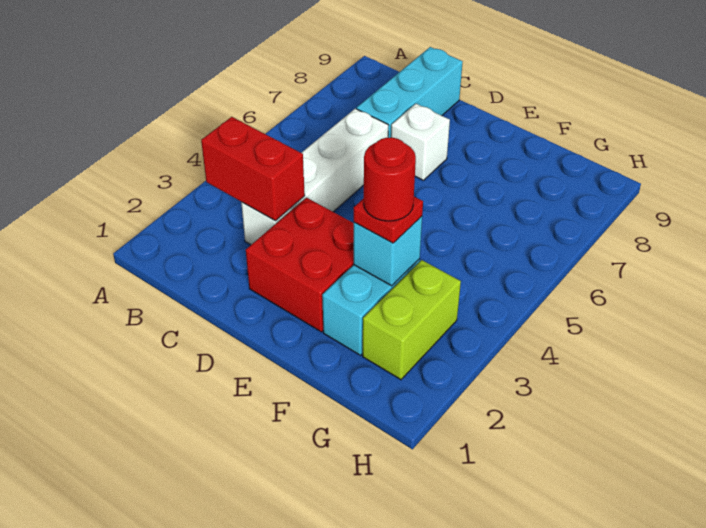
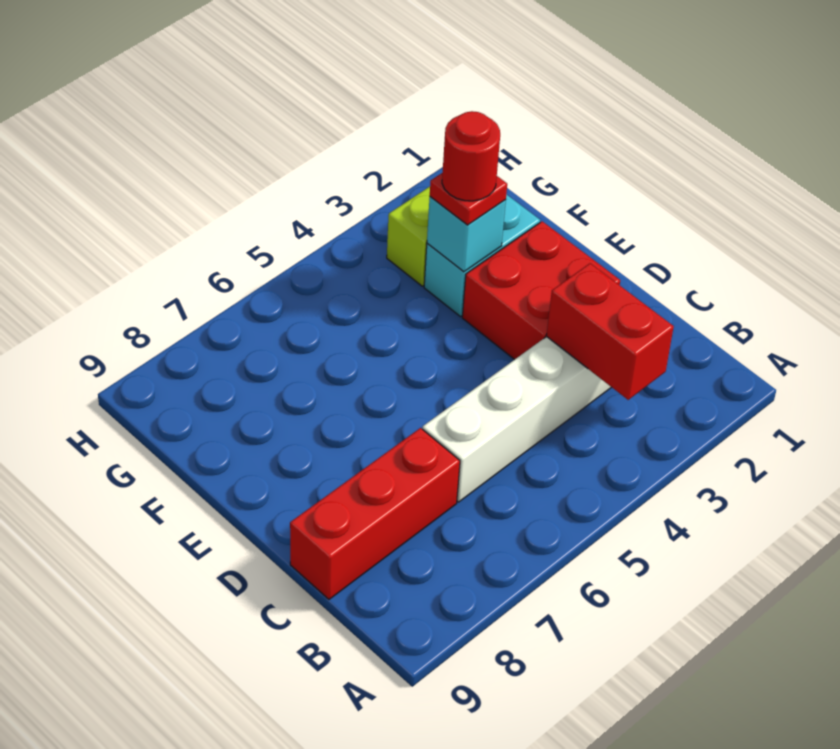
cyan brick C7:C9 level 1 -> red brick C7:C9 level 1
white brick D7 level 1 -> none

